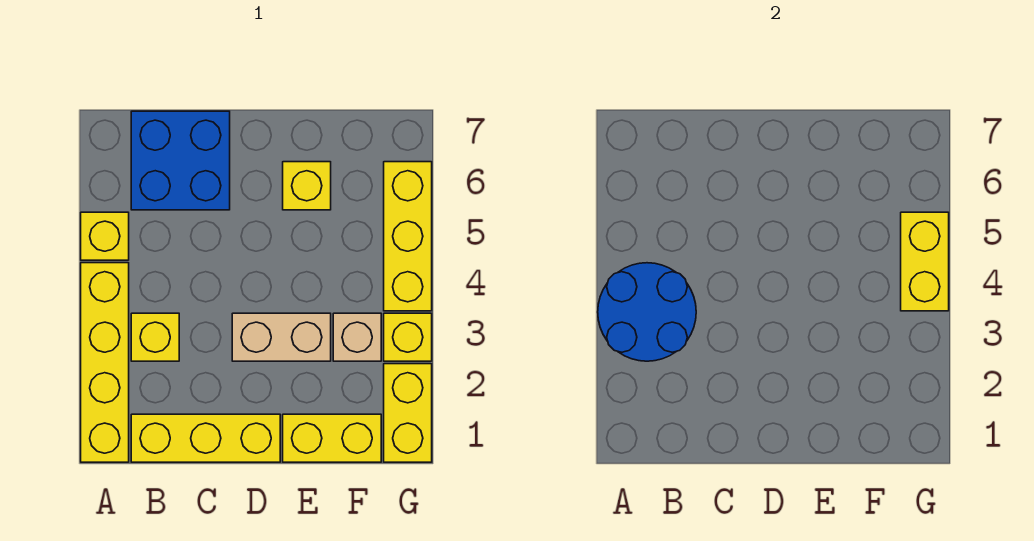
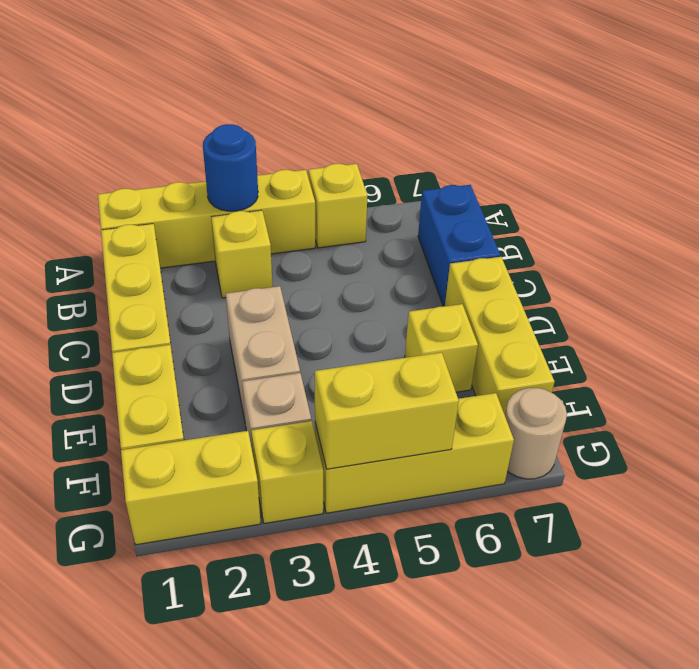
blue round brick A3:B4 level 2 -> blue round brick A3 level 2
blue brick B6:C7 level 1 -> blue brick B7:C7 level 1
none -> yellow brick D7:F7 level 1
none -> tan round brick G7 level 1

